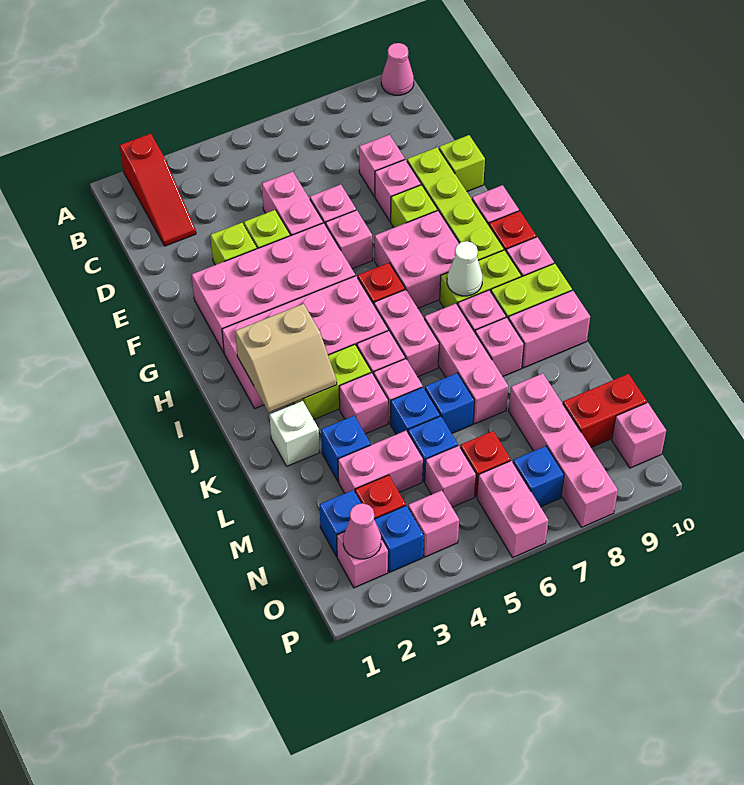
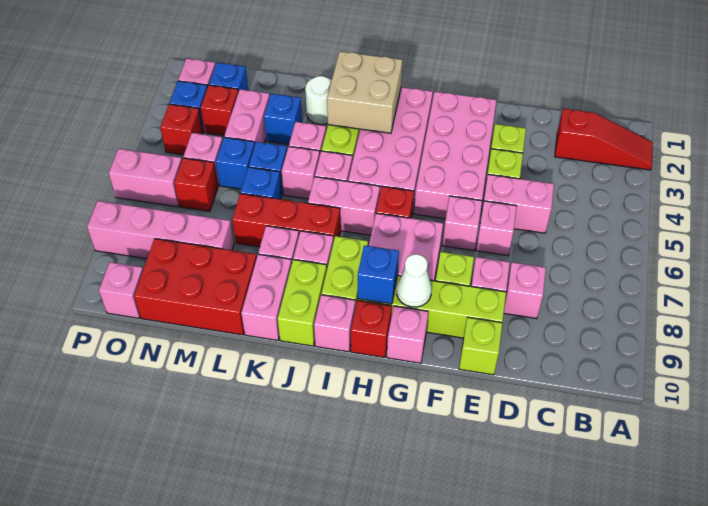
red slope A2:C2 level 1 top A -> red slope A2:C2 level 1 top C
pink cone A10 level 1 -> none
tan slope I2:J3 level 2 top I -> tan brick I2:J3 level 2
white cone I8 level 2 -> white cone G9 level 2
pink brick J7:L7 level 1 -> red brick J7:L7 level 1
white brick K2 level 1 -> white round brick K2 level 1
red brick N9:N10 level 1 -> red brick L9:N10 level 1
pink cone O2 level 2 -> none
pink brick O4 level 1 -> red brick O4 level 1
blue brick O7 level 1 -> blue brick H9 level 2

